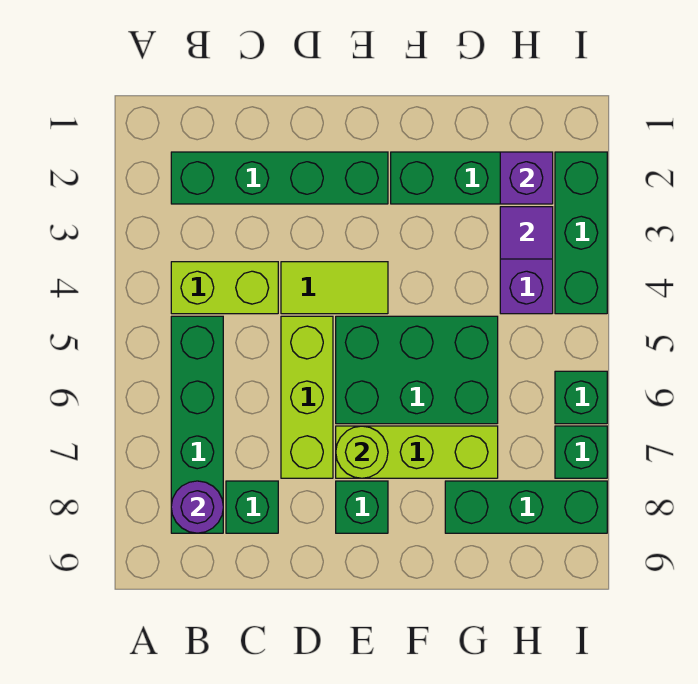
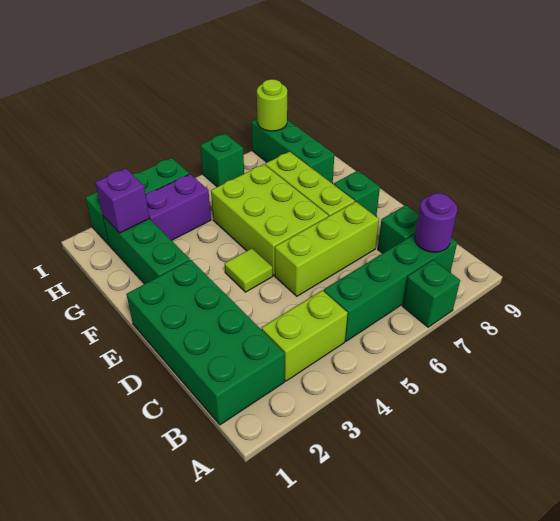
green brick B2:E2 level 1 -> green brick B1:E2 level 1
lime brick B4:C4 level 1 -> lime brick B3:B4 level 1
lime tile D4:E4 level 1 -> lime tile E4 level 1
green brick E5:G6 level 1 -> lime brick E5:G6 level 1
lime round brick E7 level 2 -> lime round brick I8 level 2
purple tile H3 level 2 -> none
green brick I7 level 1 -> green brick A7 level 1

